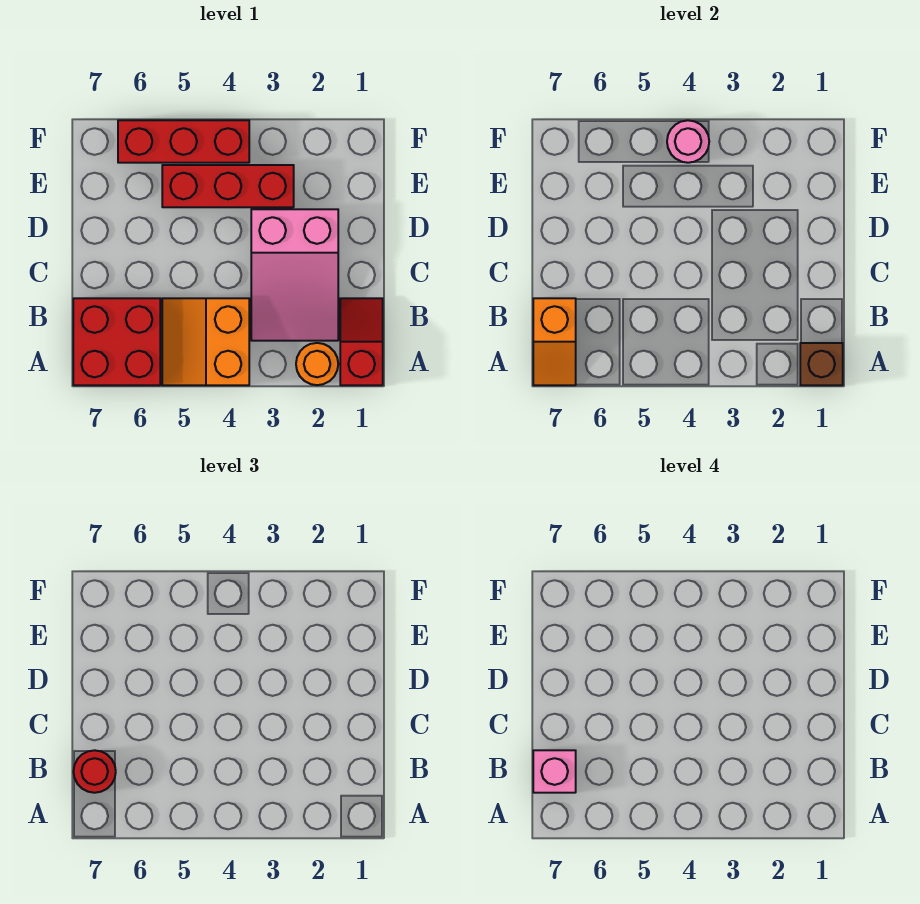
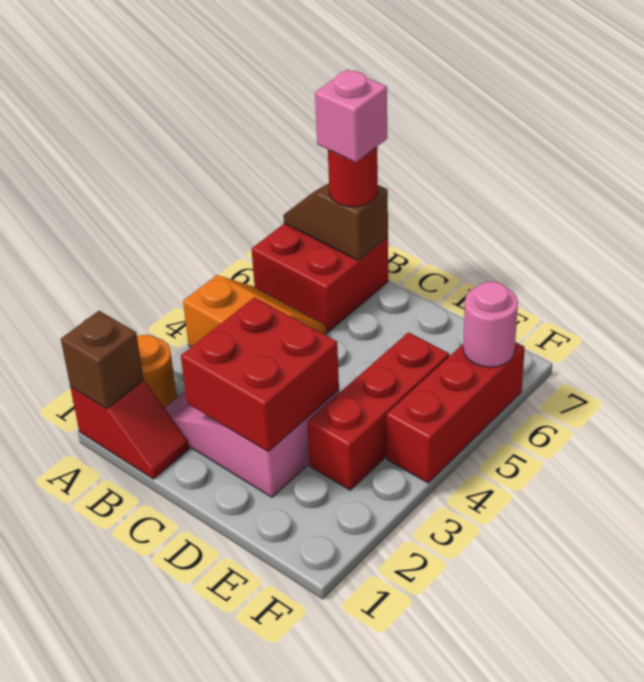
orange slope A7:B7 level 2 top B -> brown slope A7:B7 level 2 top B
none -> red brick C2:D3 level 2
pink round brick F4 level 2 -> pink round brick F6 level 2

